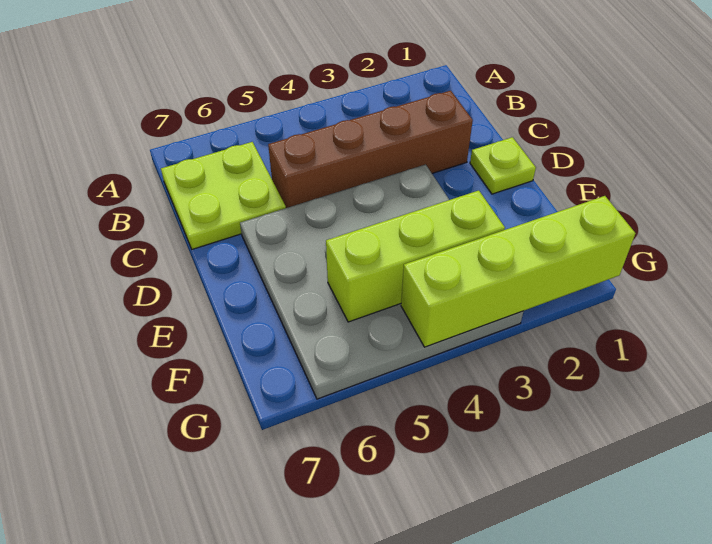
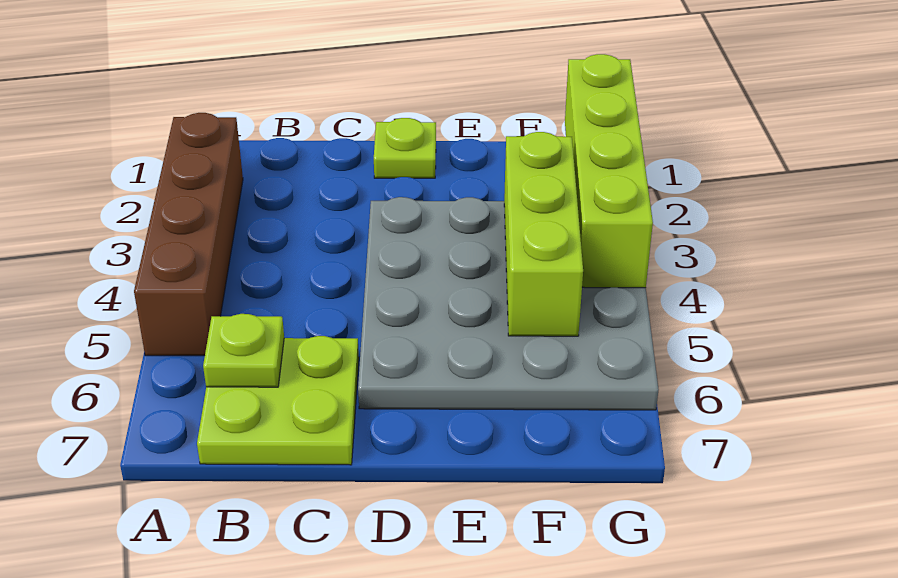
none -> lime plate B6 level 2
brown brick C2:C5 level 1 -> brown brick A2:A5 level 1

